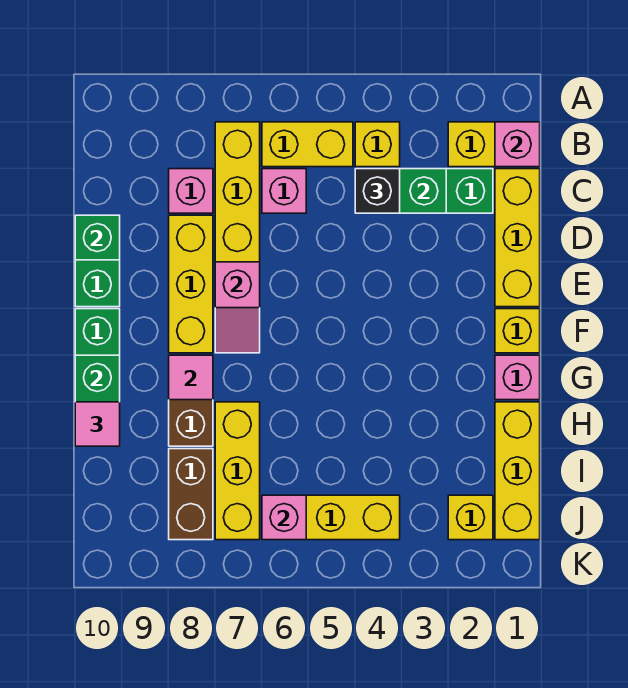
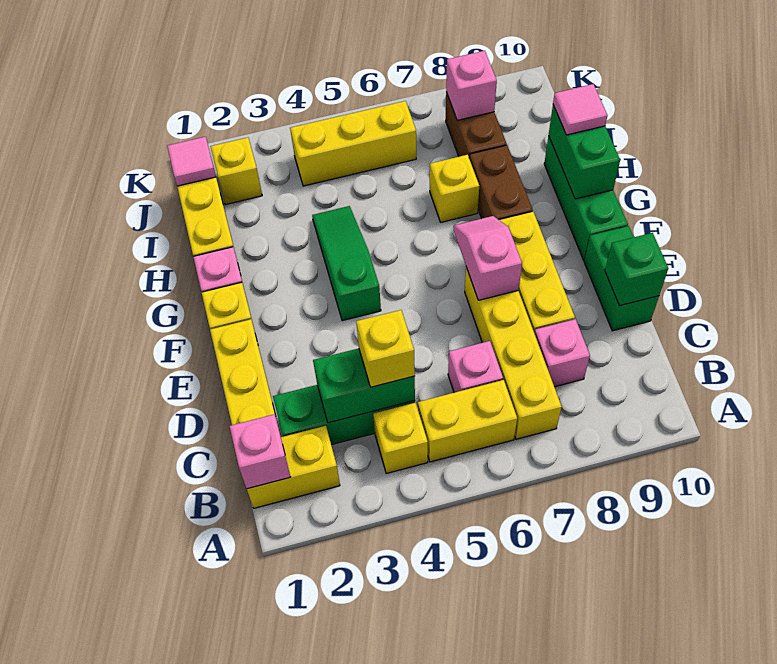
black brick C4 level 3 -> yellow brick C4 level 3
none -> green slope F4:H4 level 1 top F
pink tile G8 level 2 -> pink tile J1 level 2
yellow brick H7:J7 level 1 -> yellow brick H7 level 1
pink brick J6 level 2 -> pink brick J8 level 2

